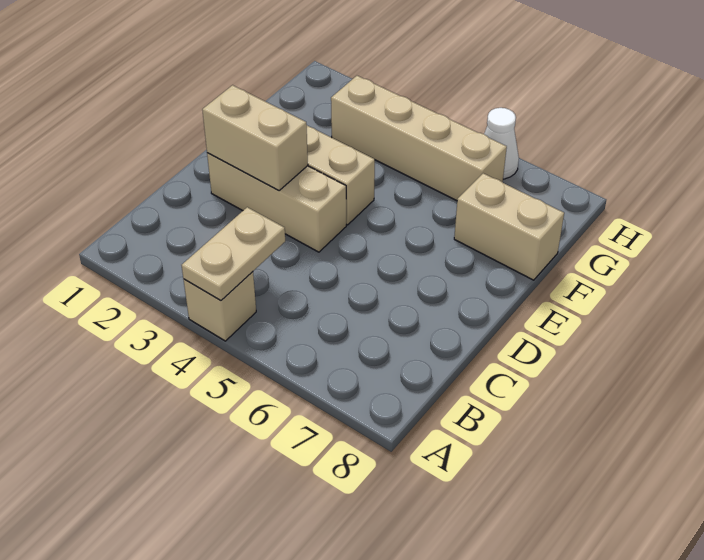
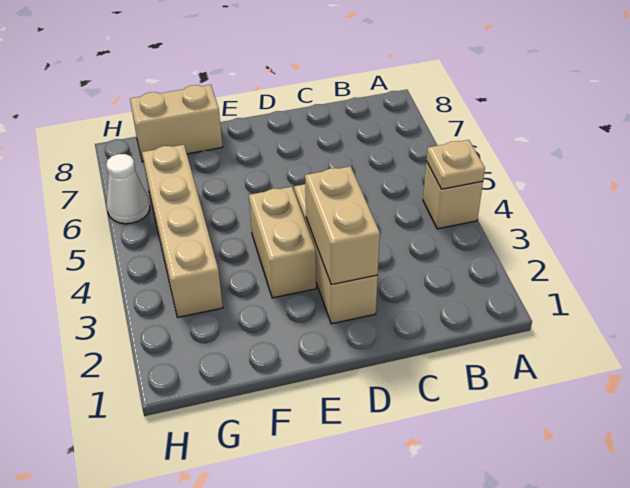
tan plate A4:B4 level 2 -> tan plate A4 level 2
tan brick F7:F8 level 1 -> tan brick F8:G8 level 1

